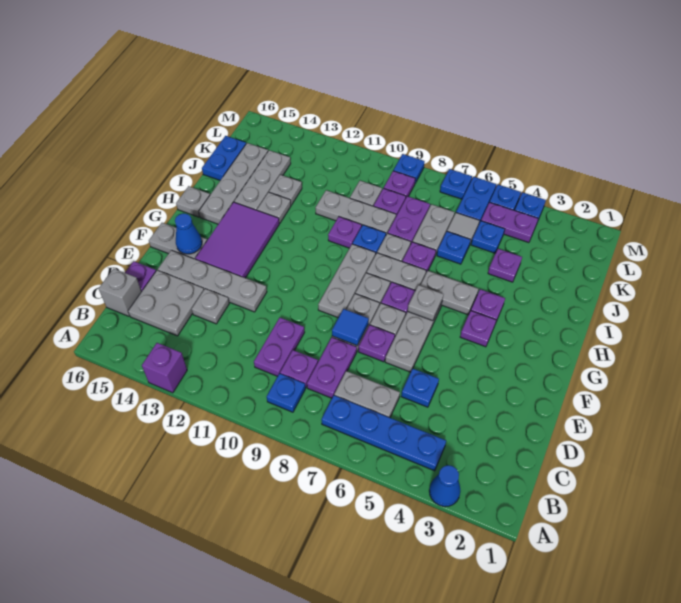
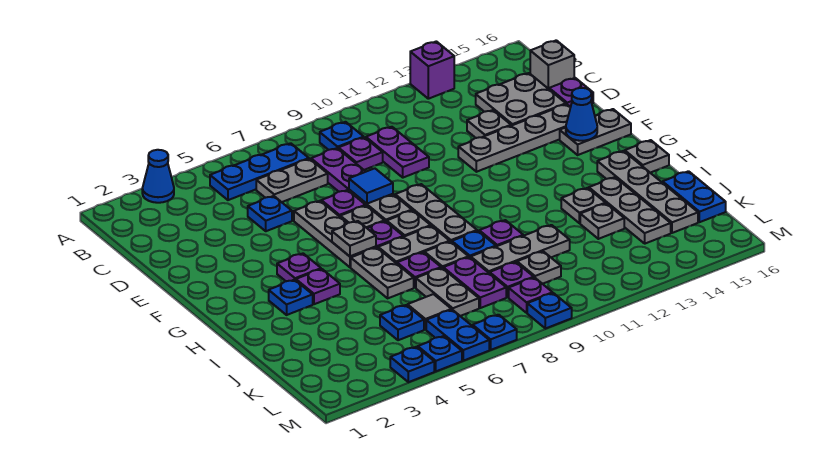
blue plate B4:B7 level 1 -> blue plate B5:B7 level 1
purple tile F13:H14 level 1 -> none
grey plate H5:H6 level 1 -> grey plate H6:I6 level 1
purple plate J4 level 1 -> none
blue plate J6 level 1 -> blue plate H3 level 1
purple plate L4:L5 level 1 -> none

